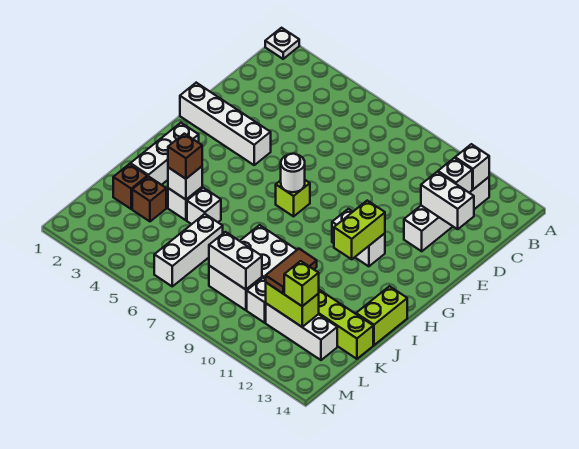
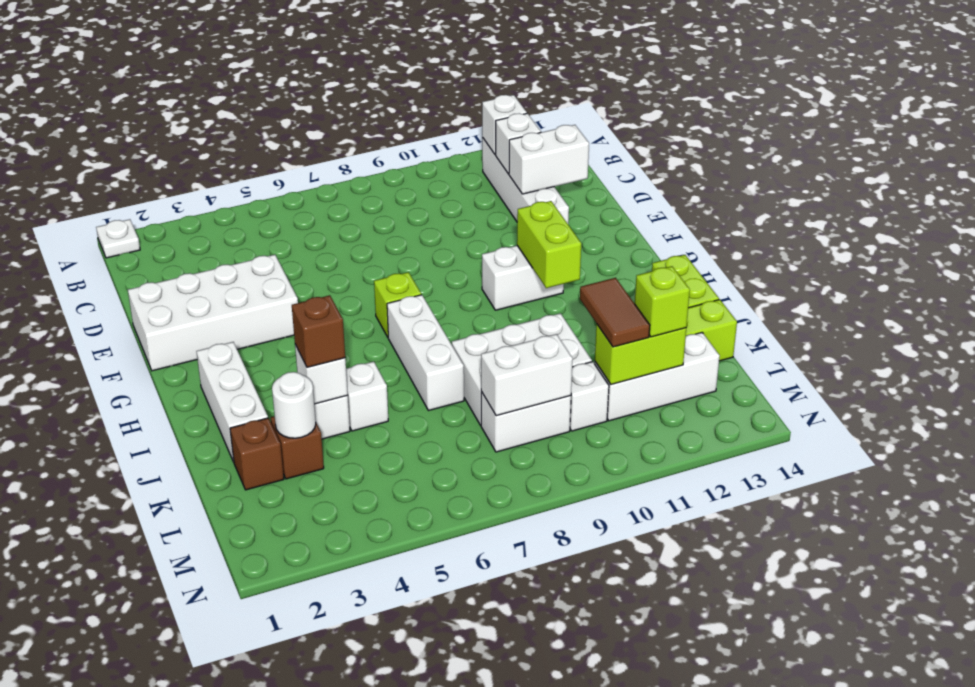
white brick F1:F4 level 1 -> white brick E1:F4 level 1
white round brick G7 level 2 -> white round brick K3 level 2
white brick K6:M6 level 1 -> white brick H7:J7 level 1

